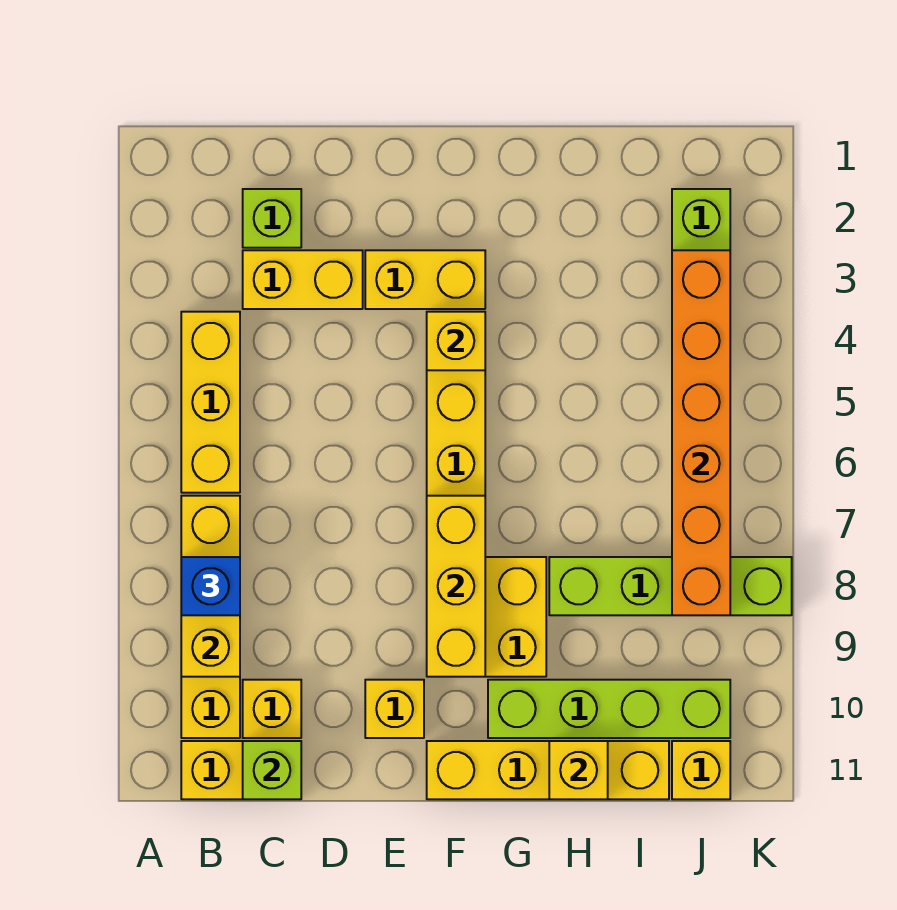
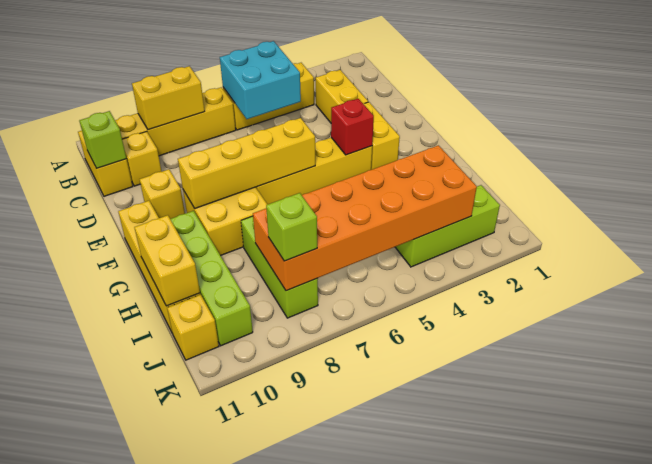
none -> cyan brick B5:C6 level 2
blue brick B8 level 3 -> none
lime brick C2 level 1 -> lime brick J8 level 3
yellow brick F4 level 2 -> red brick F4 level 2
yellow brick F7:F9 level 2 -> yellow brick F6:F9 level 2
lime brick H8:K8 level 1 -> lime brick H8:J8 level 1
yellow brick H11 level 2 -> yellow brick H11:I11 level 2
orange brick J3:J8 level 2 -> orange brick I3:J8 level 2

